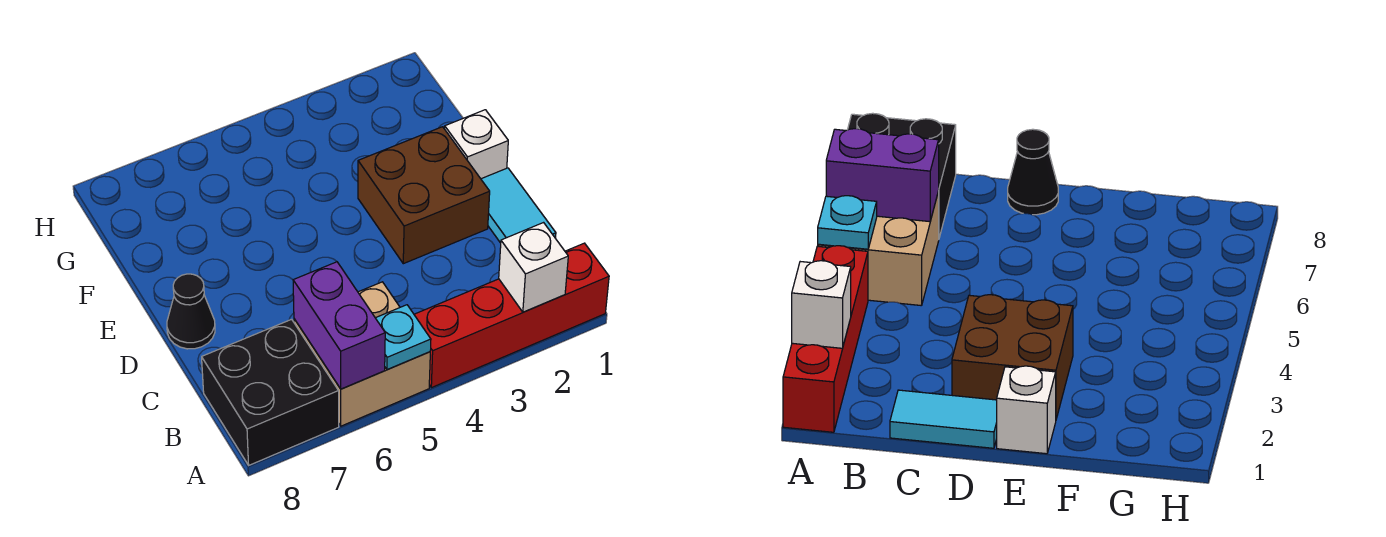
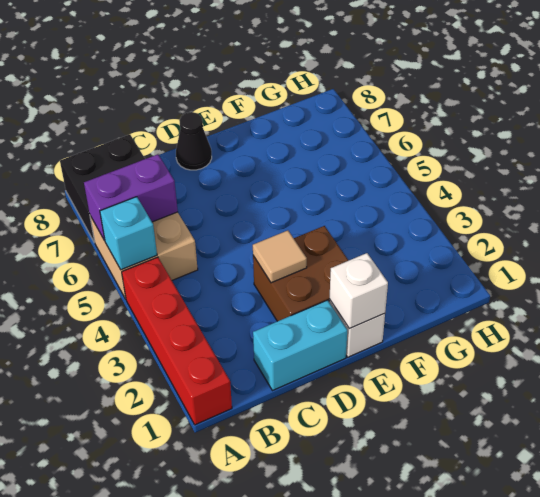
white brick A2 level 2 -> white brick E1 level 2
cyan plate A5 level 2 -> cyan brick A5 level 2
cyan tile C1:D1 level 1 -> cyan brick C1:D1 level 1
none -> tan tile D3 level 2

